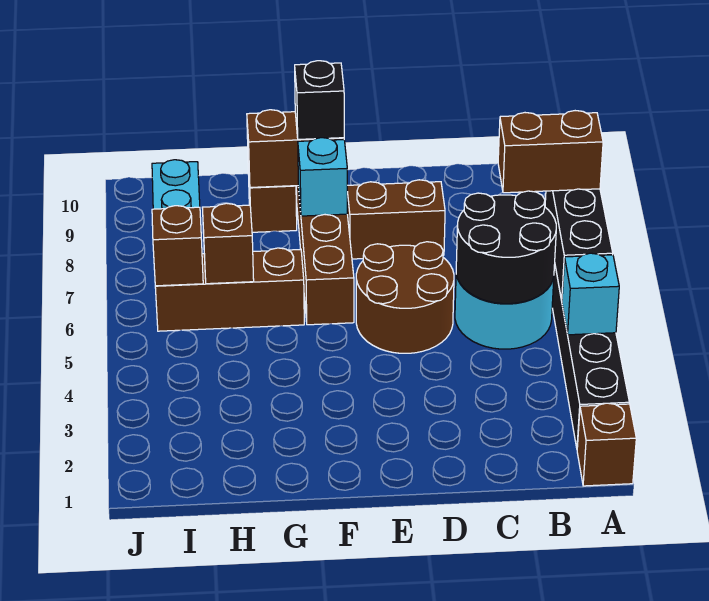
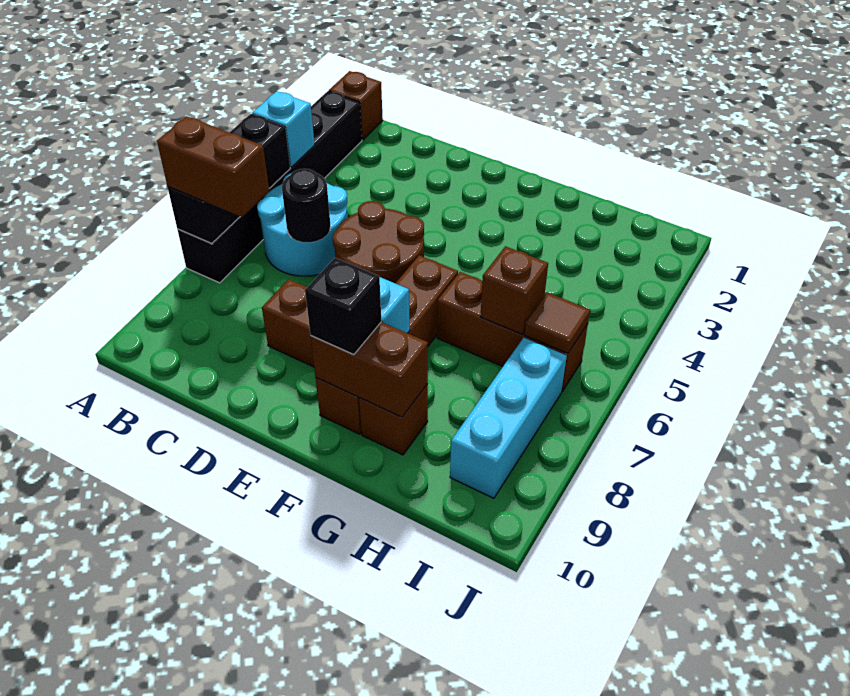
black round brick B5:C6 level 2 -> black round brick C6 level 2
brown brick I6 level 2 -> brown tile I6 level 2

